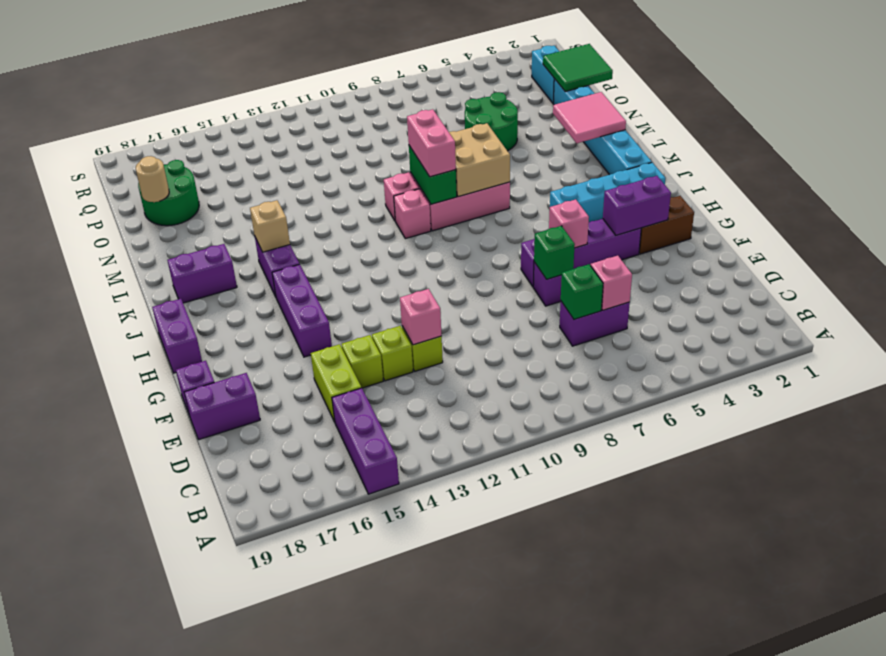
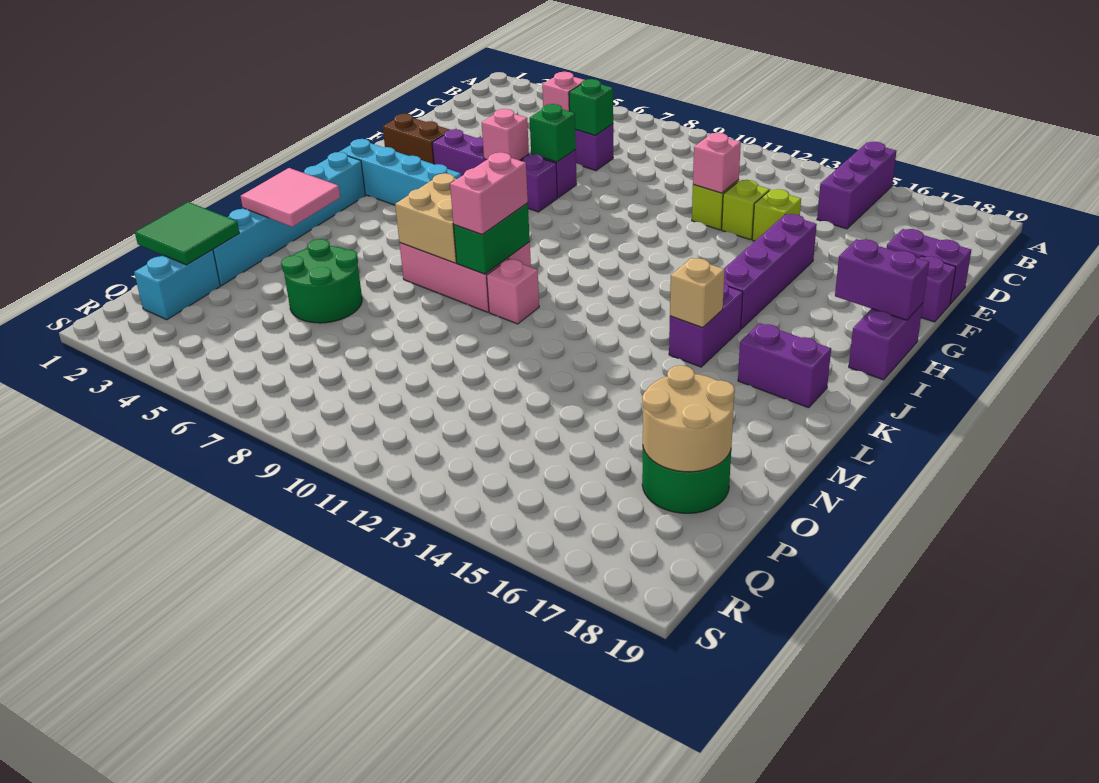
lime brick D15:E15 level 1 -> none
purple brick G3:G4 level 2 -> purple brick H18:H19 level 2
purple brick G15:I15 level 1 -> purple brick F15:I15 level 1
pink brick K10 level 1 -> none
tan round brick O18 level 2 -> tan round brick O17:P18 level 2

